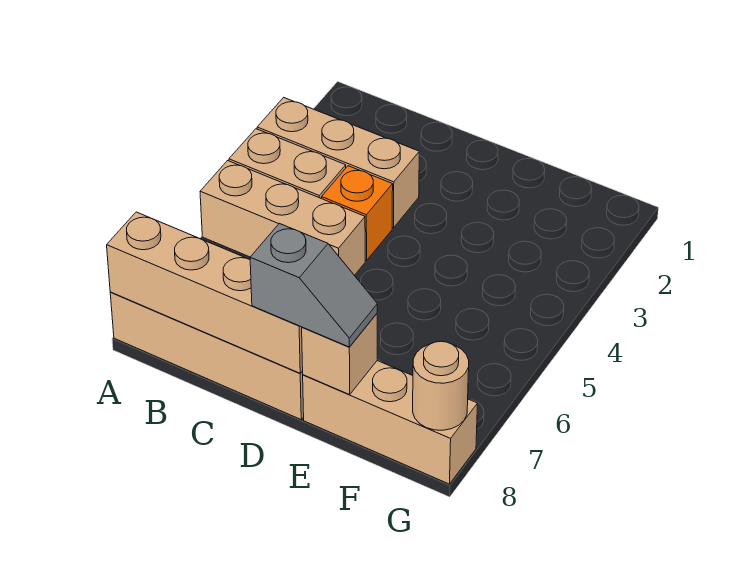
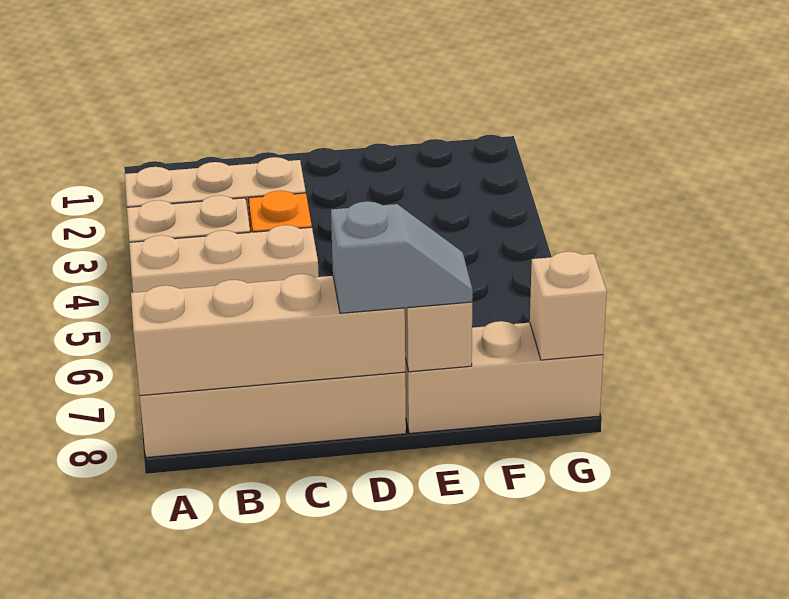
tan round brick G8 level 2 -> tan brick G8 level 2

